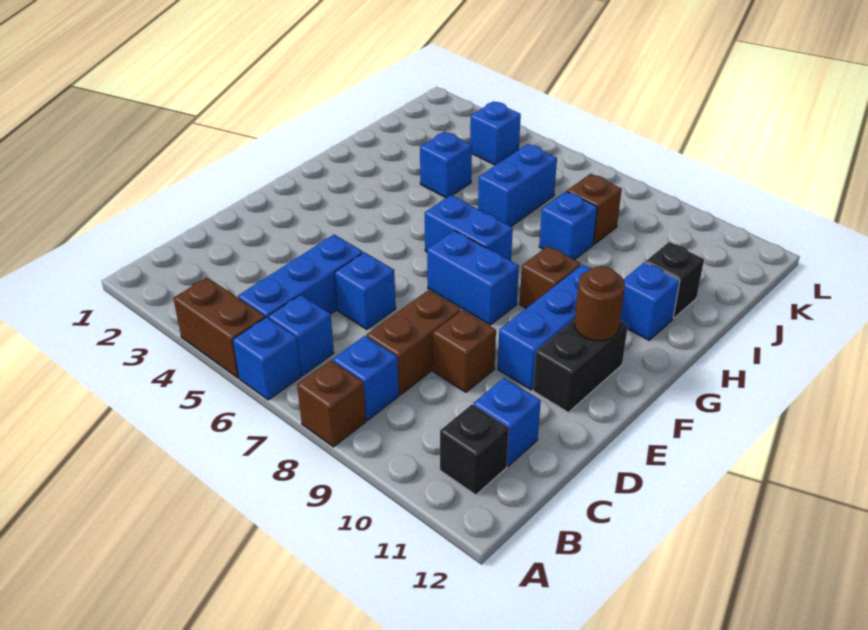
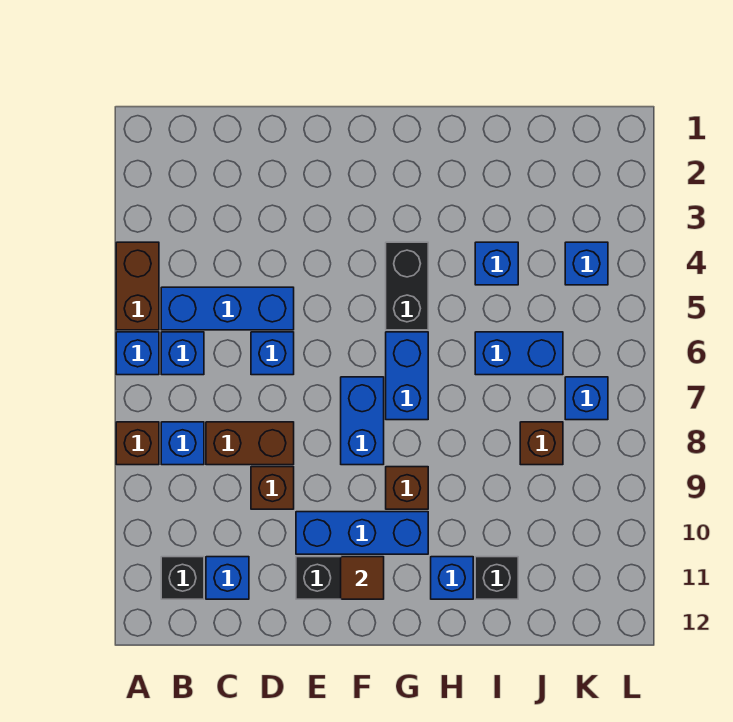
brown round brick F11 level 2 -> brown tile F11 level 2
none -> black brick G4:G5 level 1
blue brick I8 level 1 -> blue brick K7 level 1

